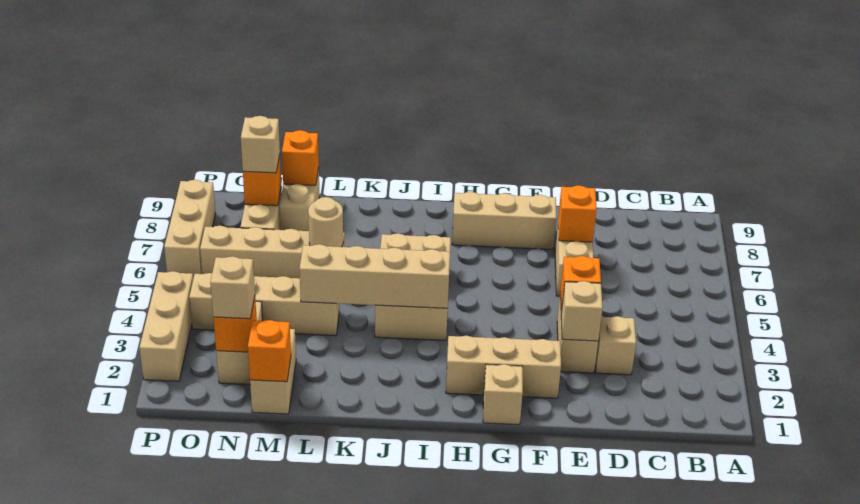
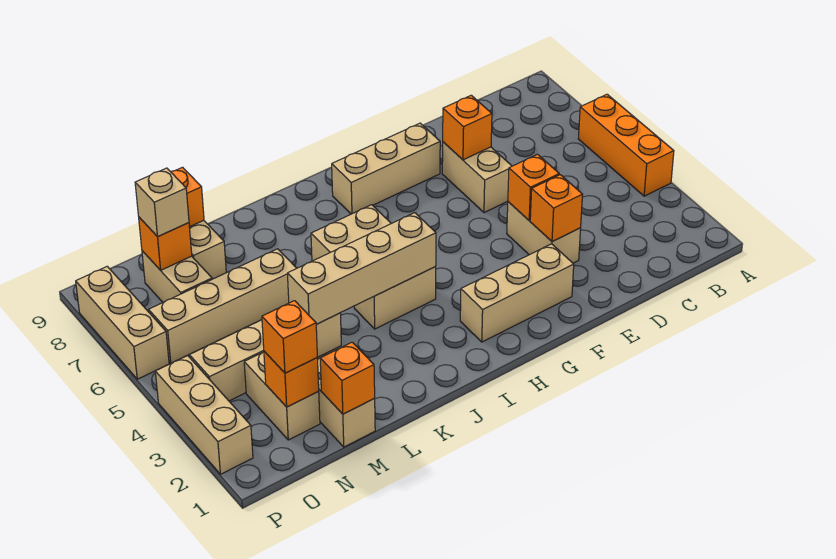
none -> orange brick A4:A6 level 1
tan brick D3 level 1 -> none
tan brick E3 level 2 -> orange brick E3 level 2
tan brick G1 level 1 -> none
tan round brick L6 level 2 -> none
tan brick N2 level 3 -> orange brick N2 level 3

